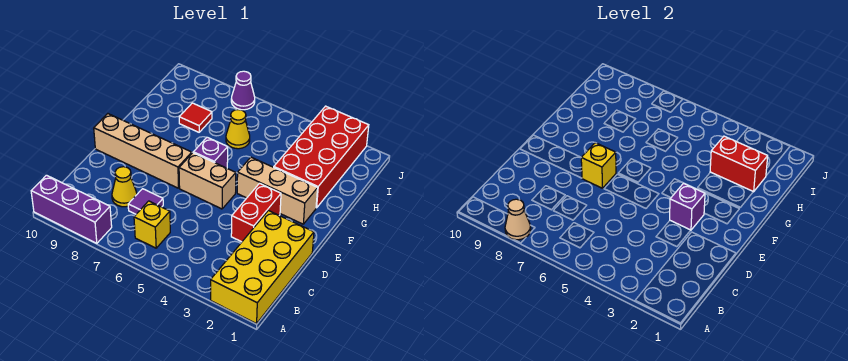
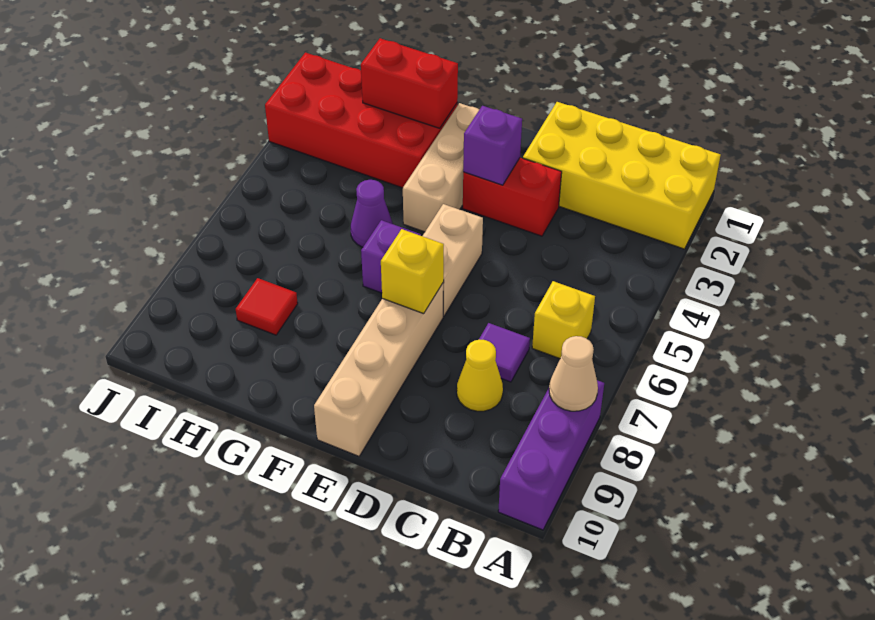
red brick H2:H3 level 2 -> red brick G2:H2 level 2
yellow cone H6 level 1 -> none
purple cone J7 level 1 -> purple cone G5 level 1

